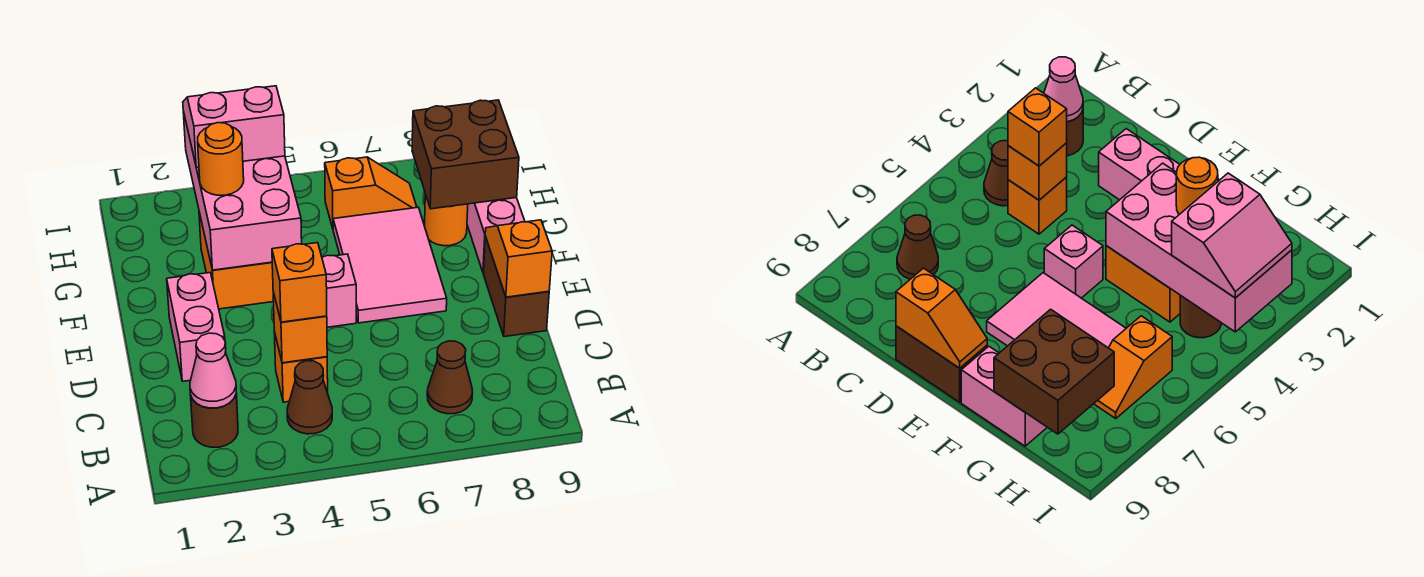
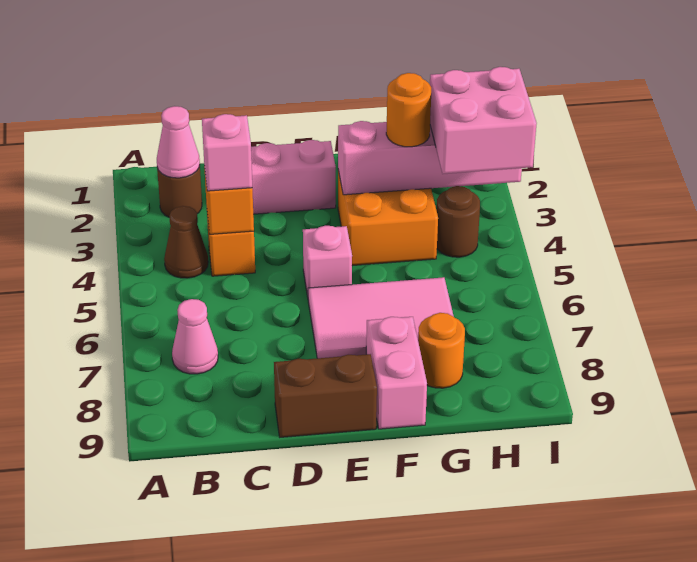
brown cone B7 level 1 -> pink cone B7 level 1
orange brick C4 level 3 -> pink brick C4 level 3
orange slope D9:E9 level 2 top D -> none
pink brick F3:I4 level 2 -> pink brick F3:I3 level 2
pink brick F9:G9 level 1 -> pink brick F8:F9 level 1
brown brick G8:H9 level 2 -> none
pink slope H3:I4 level 3 top H -> pink brick H3:I4 level 3
orange slope H6:H7 level 1 top 6 -> none

